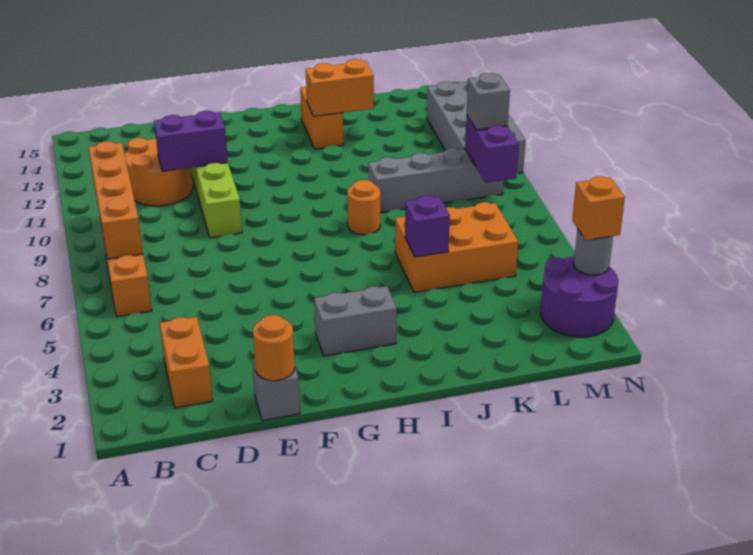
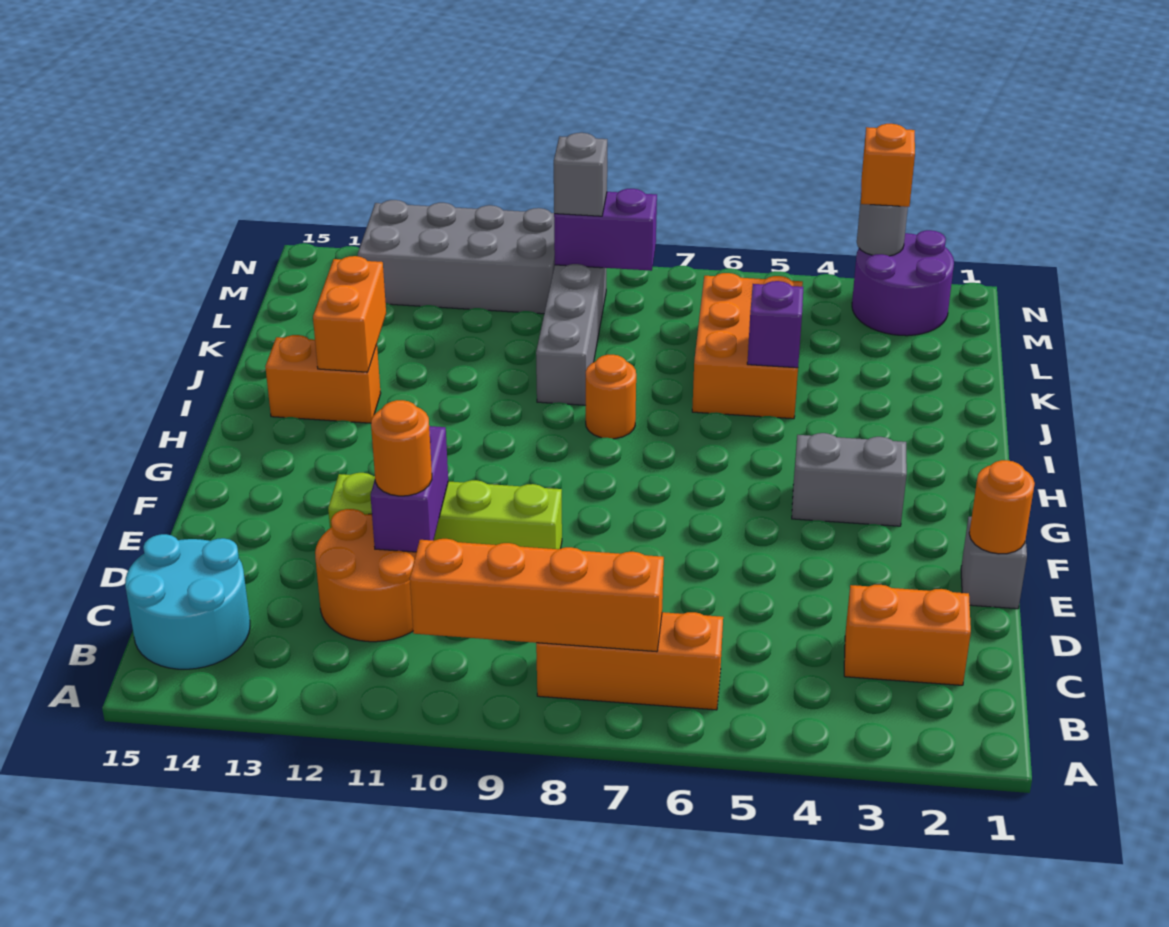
none -> cyan round brick B14:C15 level 1
none -> orange round brick D11 level 3
grey brick G3:H3 level 1 -> grey brick G3:G4 level 1

